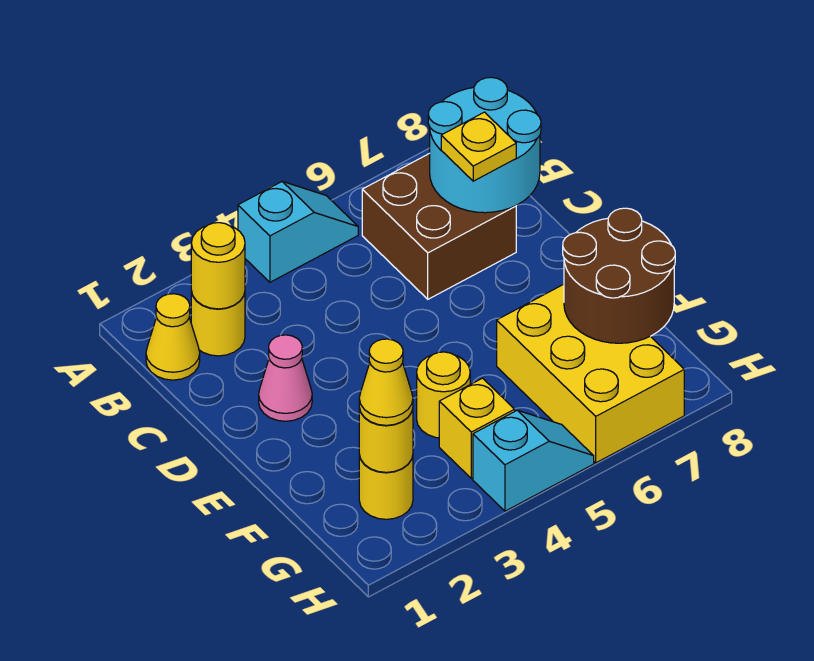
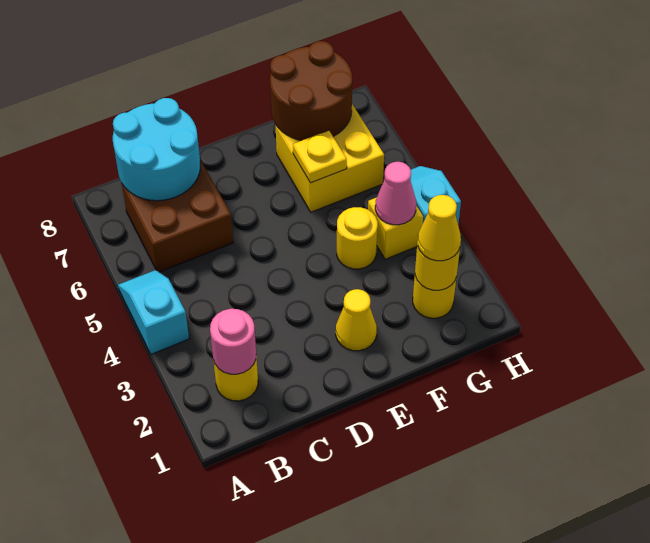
yellow cone B1 level 1 -> yellow cone E2 level 1
yellow round brick B2 level 2 -> pink round brick B2 level 2
yellow plate C7 level 3 -> yellow plate F6 level 2
pink cone D2 level 1 -> pink cone G4 level 2
yellow brick F6:H7 level 1 -> yellow brick F6:G7 level 1

